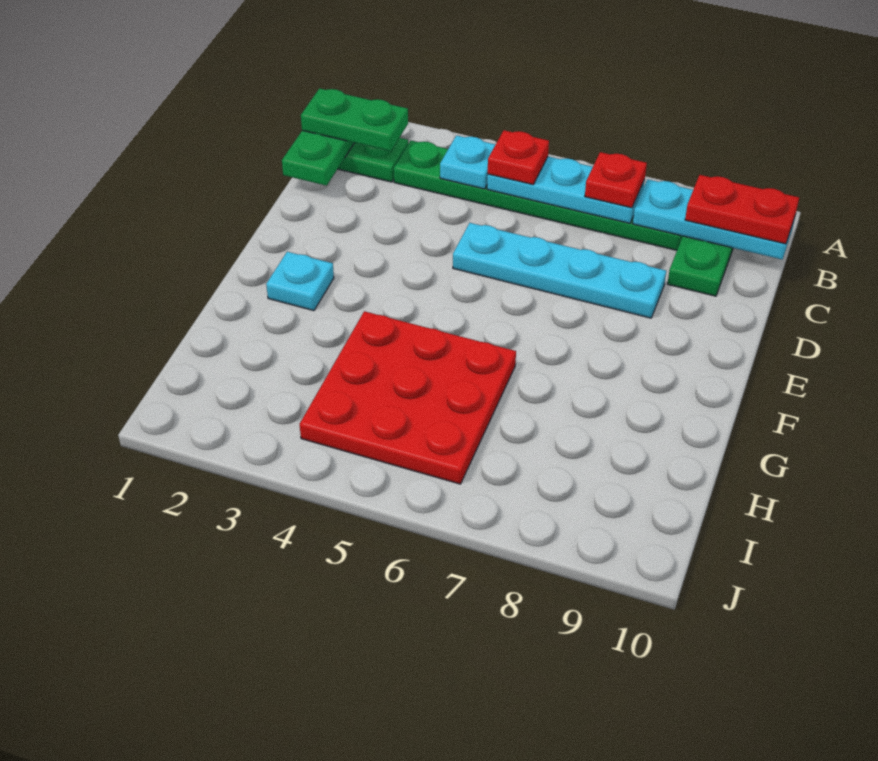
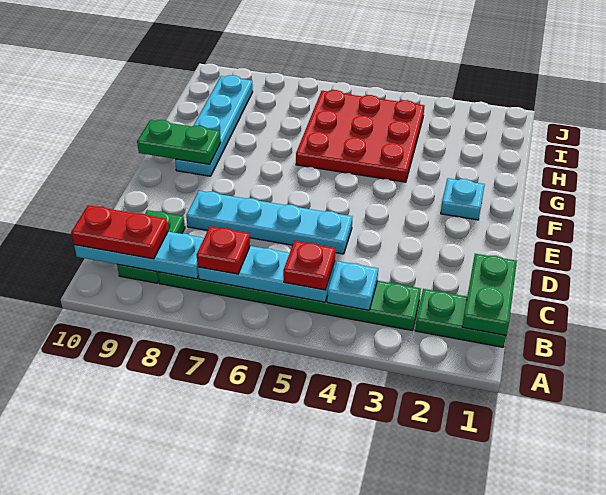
green plate B1:B2 level 3 -> green plate F9:F10 level 2
none -> cyan plate F9:I9 level 1

